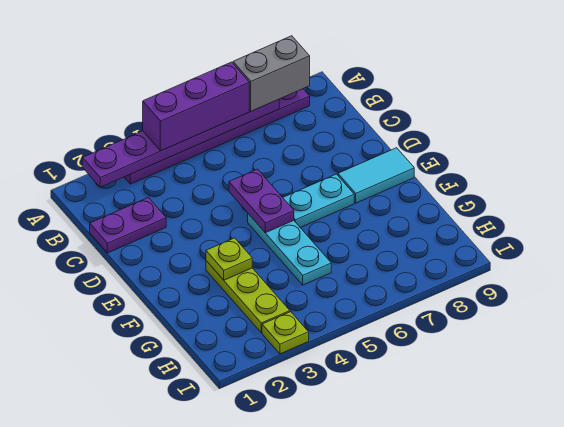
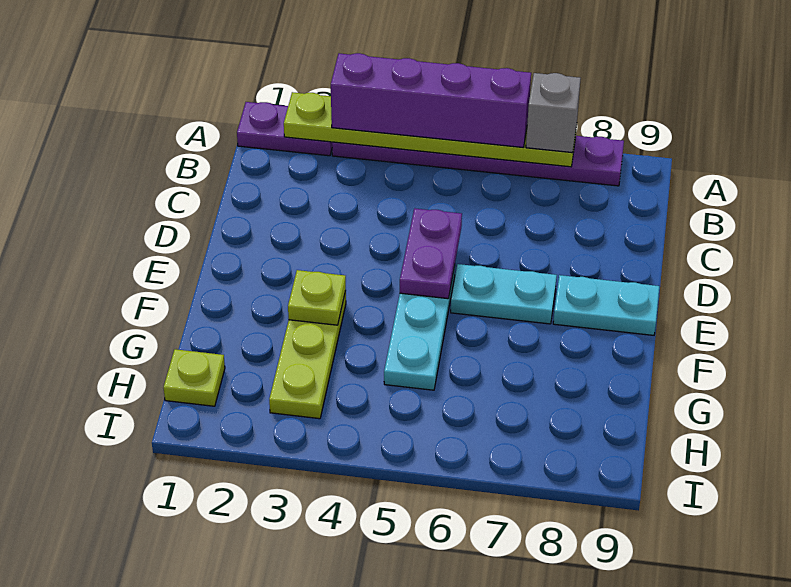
purple plate A2:A7 level 2 -> lime plate A2:A7 level 2
purple brick A4:A6 level 3 -> purple brick A3:A6 level 3
grey brick A7:A8 level 3 -> grey brick A7 level 3
purple plate C1:C2 level 1 -> purple plate A1:A2 level 1
cyan tile E8:E9 level 1 -> cyan plate E8:E9 level 1
lime plate I3 level 1 -> lime plate H1 level 1

